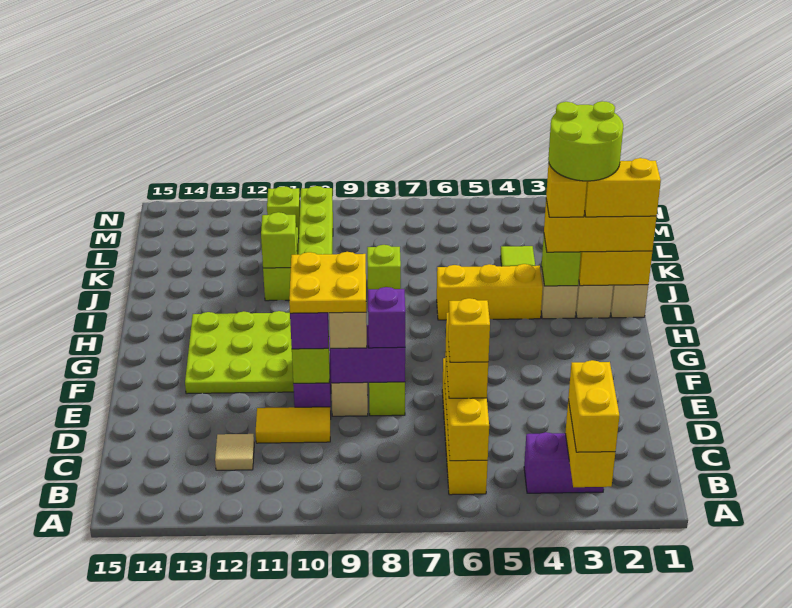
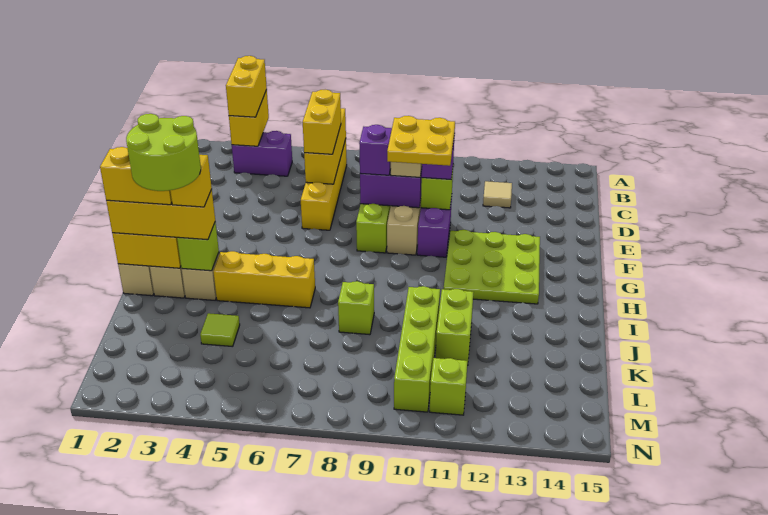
yellow brick C6 level 4 -> none
yellow tile D10:D11 level 1 -> none
lime brick J11 level 2 -> none

